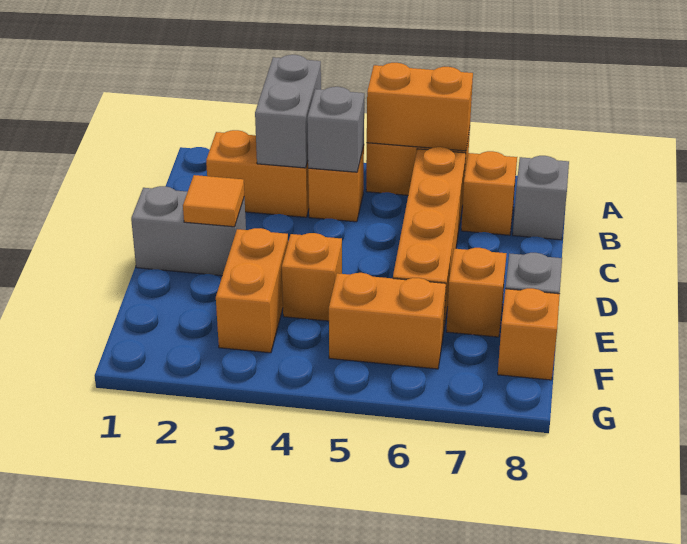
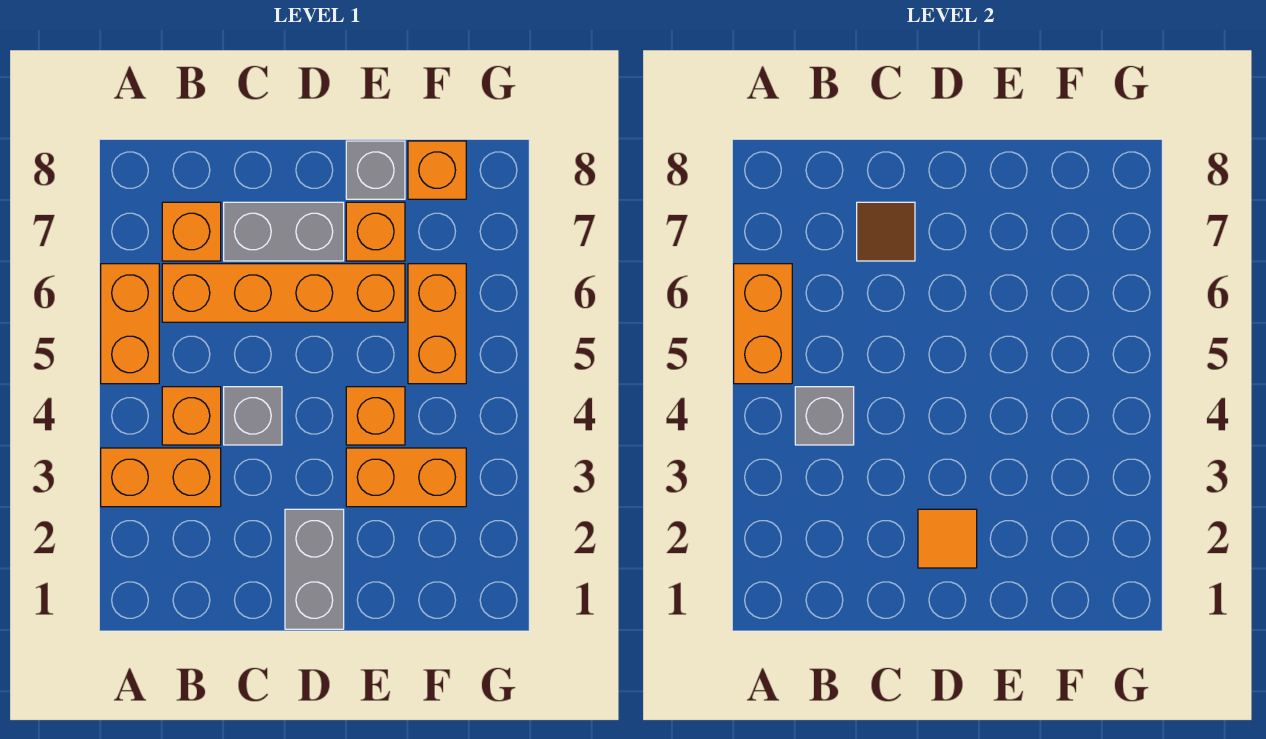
grey brick A3:B3 level 2 -> grey brick C7:D7 level 1
orange brick B2:B3 level 1 -> orange brick A3:B3 level 1
grey brick B8 level 1 -> grey brick C4 level 1
none -> brown tile C7 level 2

